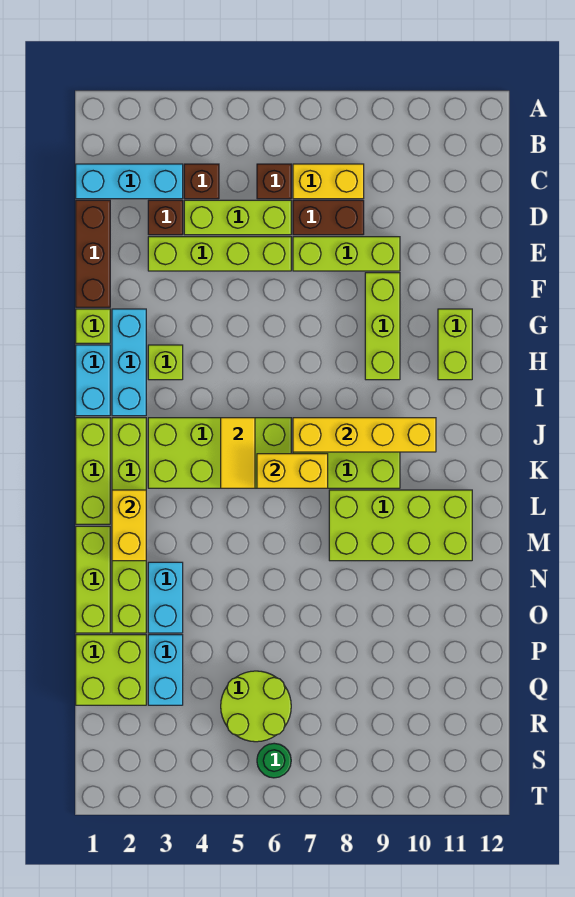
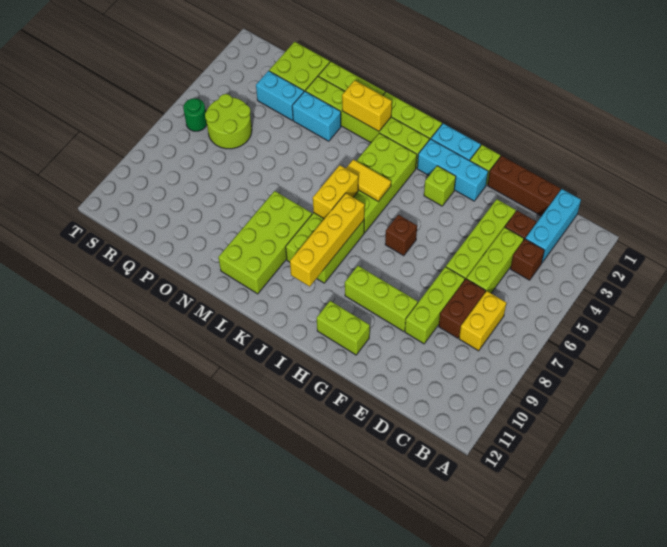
brown brick C6 level 1 -> brown brick H6 level 1

